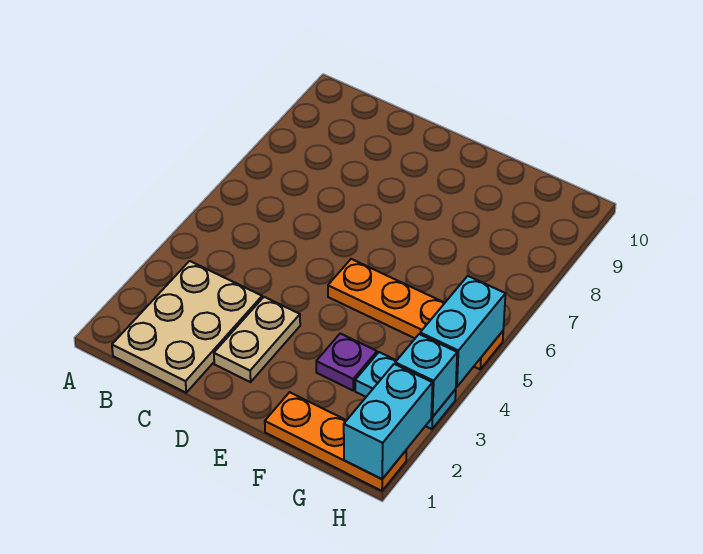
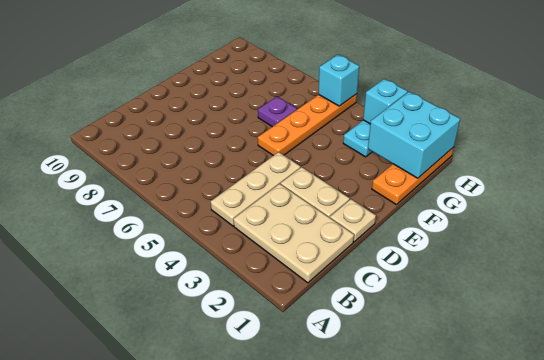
none -> tan plate B4:D4 level 1
none -> tan plate D1 level 1
purple plate F3 level 1 -> purple plate F6 level 1
cyan brick H1:H2 level 2 -> cyan brick G1:H2 level 2
cyan brick H4:H5 level 2 -> cyan brick H5 level 2

